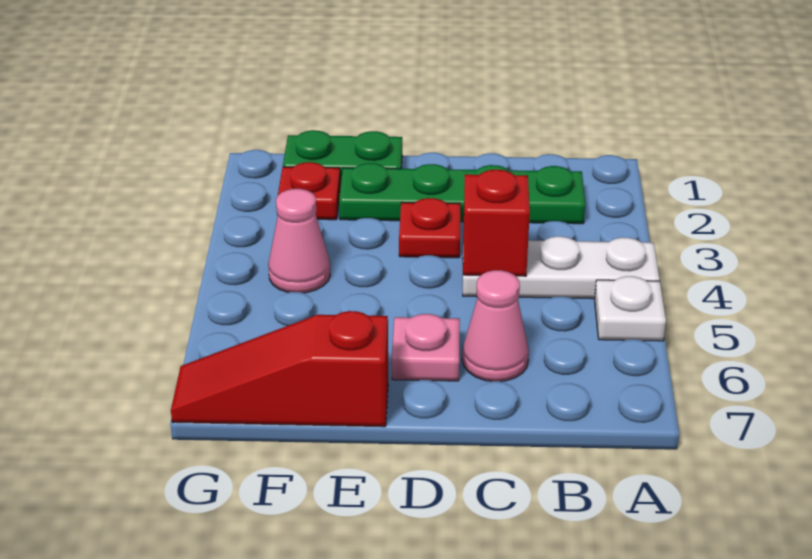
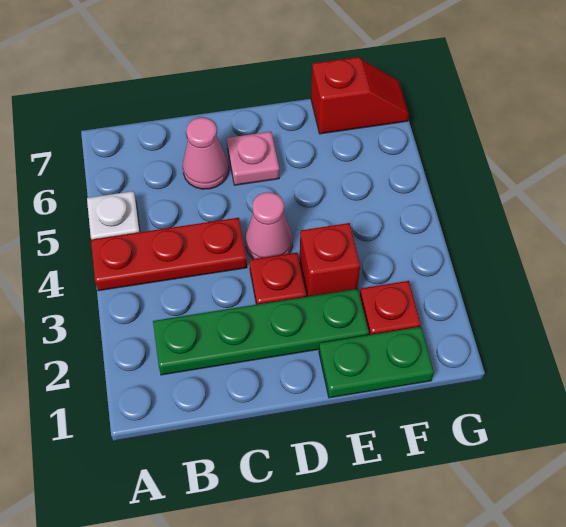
white plate A4:C4 level 1 -> red plate A4:C4 level 1
red brick C4 level 2 -> red brick E3 level 1
red slope E7:G7 level 1 top E -> red slope F7:G7 level 1 top F
pink cone F4 level 1 -> pink cone D4 level 1

